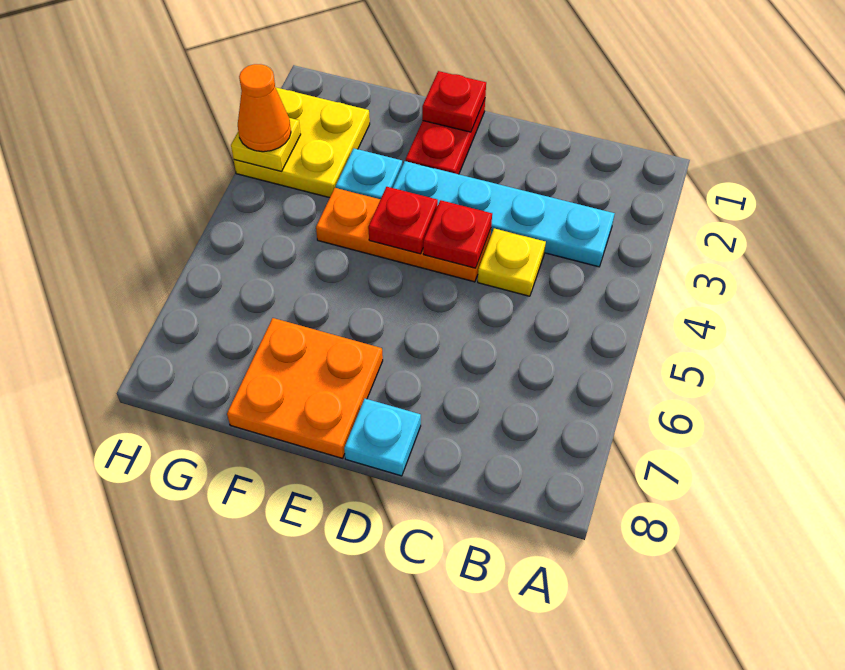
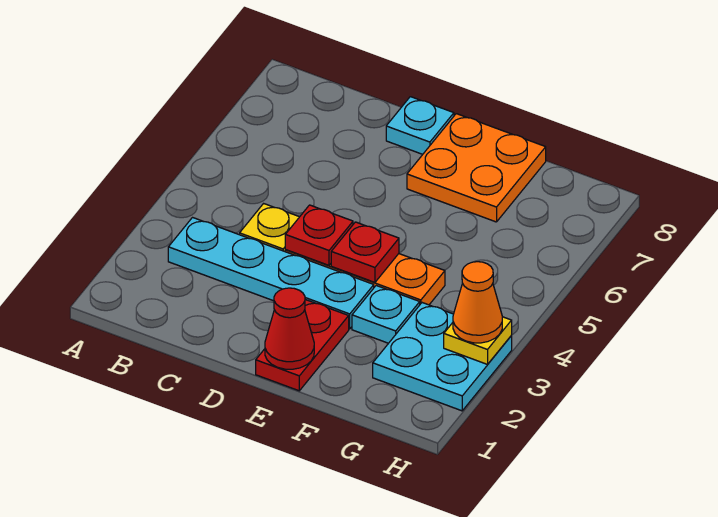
red plate E1 level 2 -> red cone E1 level 2
yellow plate G2:H3 level 1 -> cyan plate G2:H3 level 1

